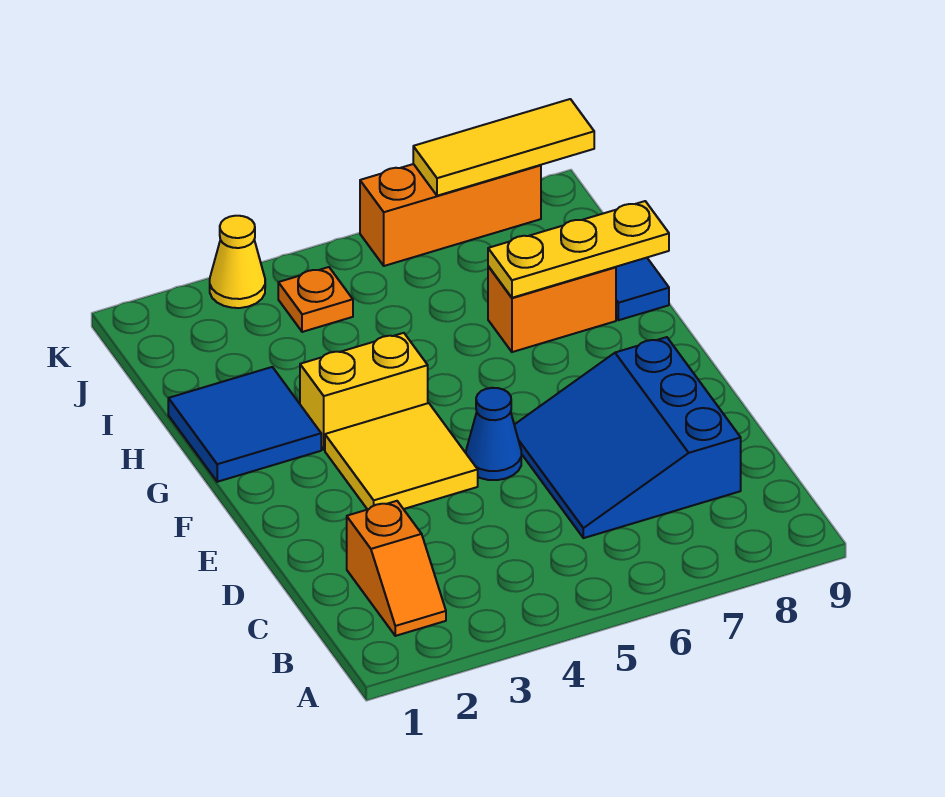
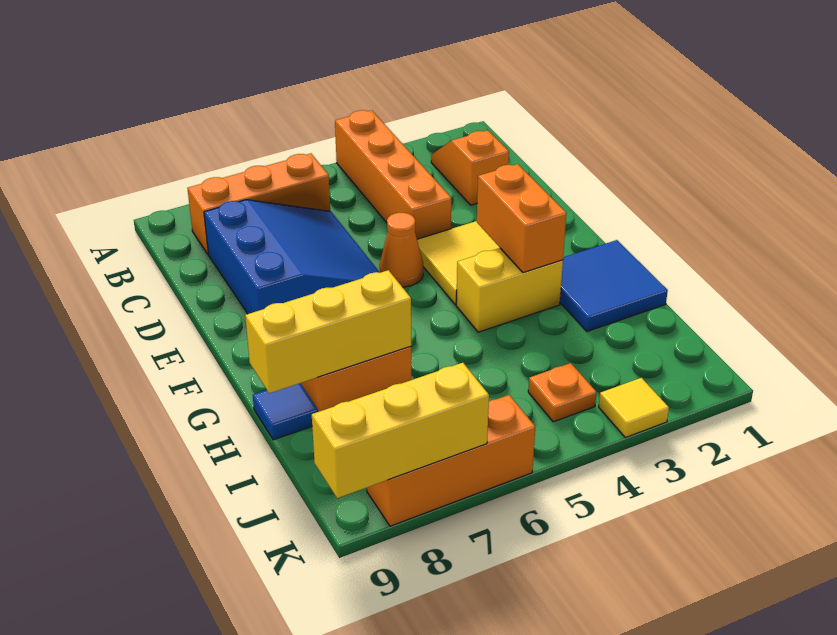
none -> orange brick A4:D4 level 1
none -> orange brick B6:B8 level 1
blue cone E5 level 1 -> orange cone E5 level 1
none -> orange brick F3:G3 level 2
yellow plate H7:H9 level 2 -> yellow brick H7:H9 level 2
yellow cone K3 level 1 -> yellow tile K3 level 1
yellow tile K7:K9 level 2 -> yellow brick K7:K9 level 2

